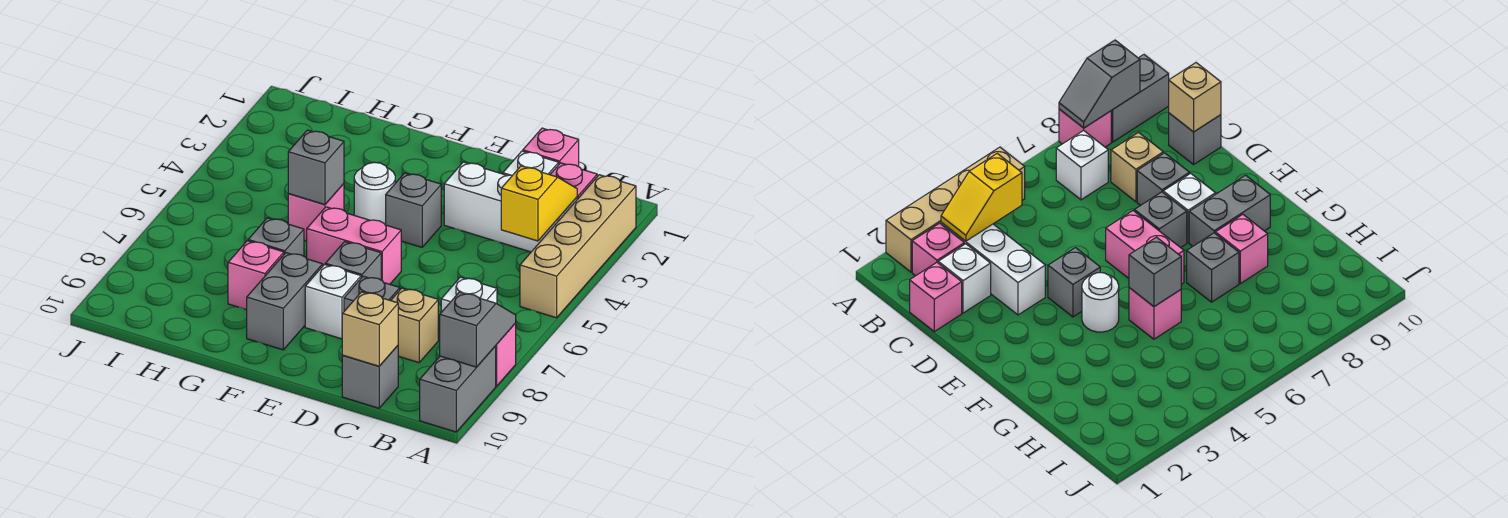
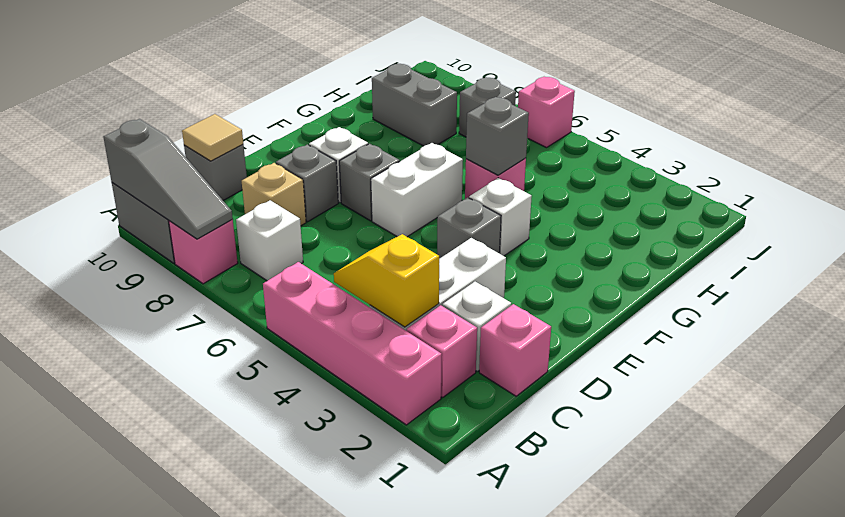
tan brick A2:A5 level 1 -> pink brick A2:A5 level 1
grey slope A8:A9 level 2 top 9 -> grey slope A8:A10 level 2 top 10
yellow slope B3:B4 level 2 top 4 -> yellow slope B3:B4 level 2 top 3
tan brick C10 level 2 -> tan tile C10 level 2
pink brick E6:F6 level 1 -> white brick E6:F6 level 1
white round brick F4 level 1 -> white brick F4 level 1
grey brick F8:F9 level 1 -> grey brick H8:H9 level 1
grey brick G7 level 1 -> grey brick I7 level 1
pink brick G8 level 1 -> pink brick J6 level 1

